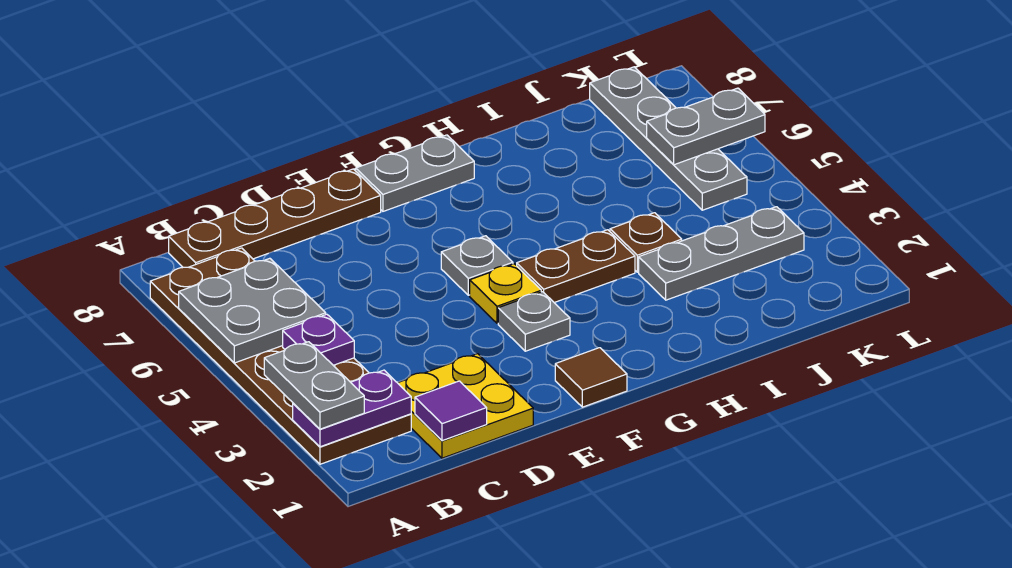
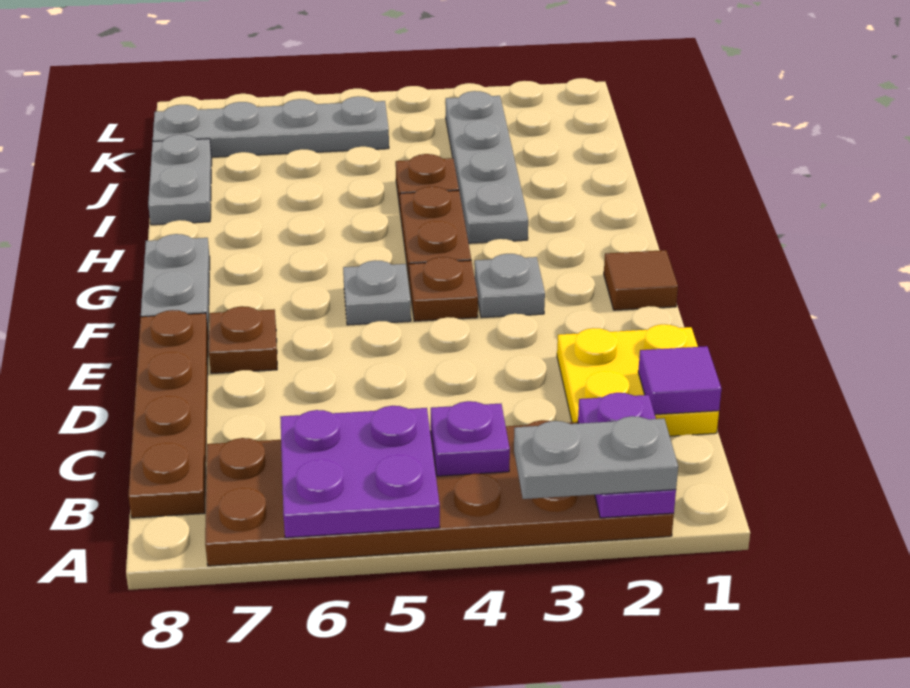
grey plate A5:B6 level 2 -> purple plate A5:B6 level 2
none -> brown plate E7 level 1
yellow plate F4 level 1 -> brown plate F4 level 1
grey plate I3:K3 level 1 -> grey plate H3:K3 level 1
grey plate K6:L6 level 2 -> grey plate I8:J8 level 1

